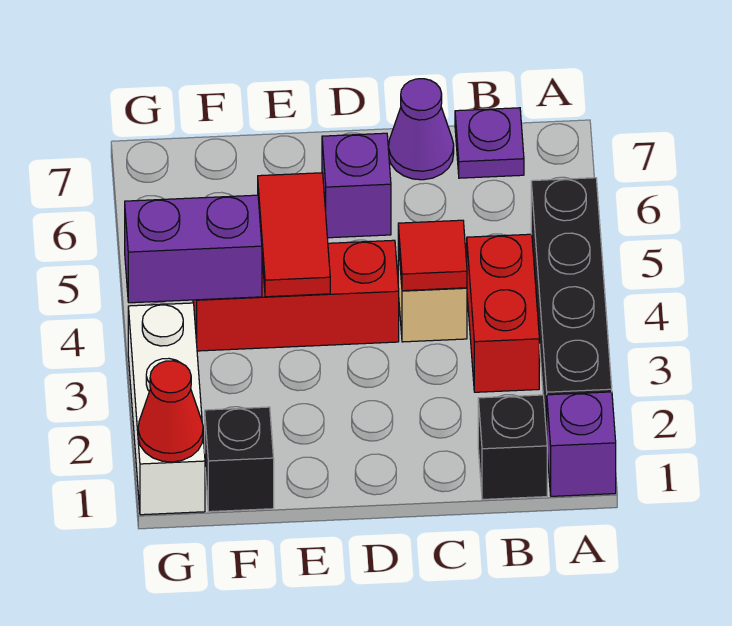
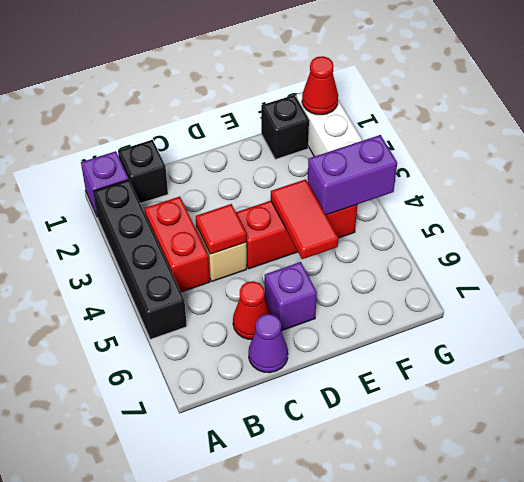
purple plate B7 level 1 -> none
none -> red cone C6 level 1

